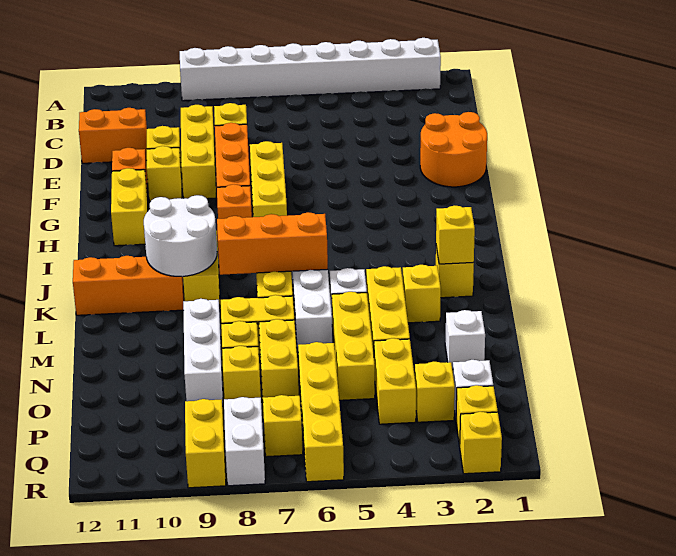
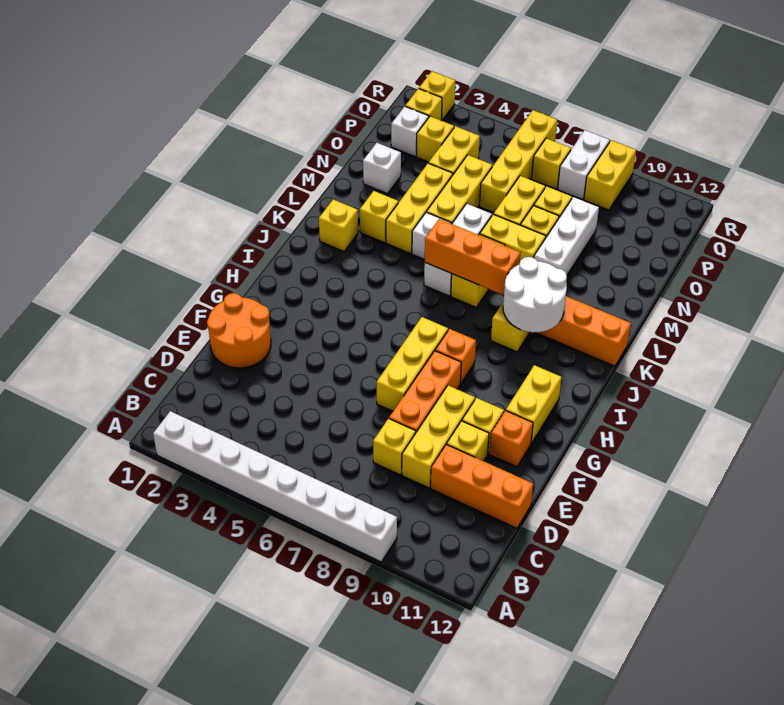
orange brick D11:D12 level 1 -> orange brick D10:D12 level 1
yellow brick K2 level 2 -> none

